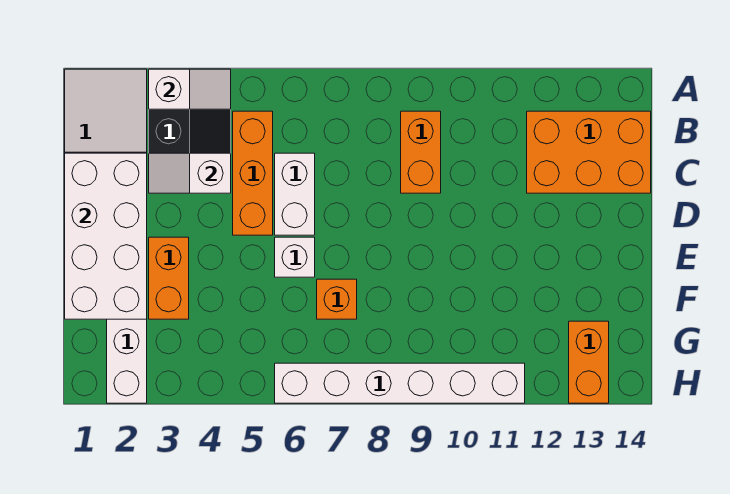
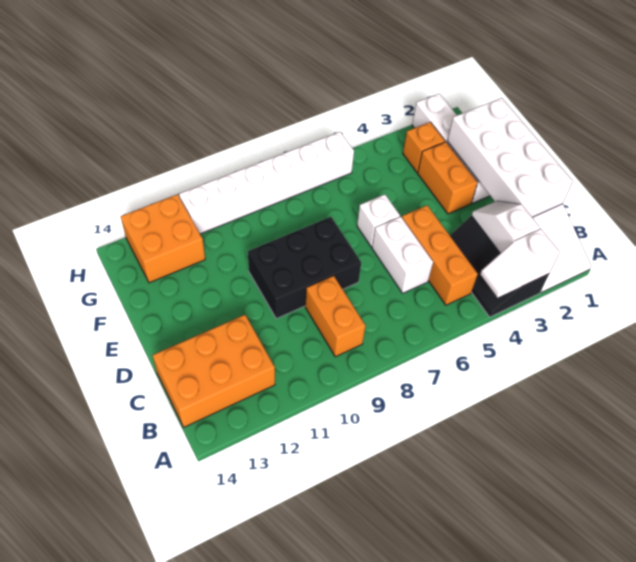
white slope C3:C4 level 2 top 4 -> white slope B3:C3 level 2 top B
none -> black brick D8:E10 level 1
orange brick F7 level 1 -> orange brick G3 level 1
orange brick G13:H13 level 1 -> orange brick G12:H13 level 1

